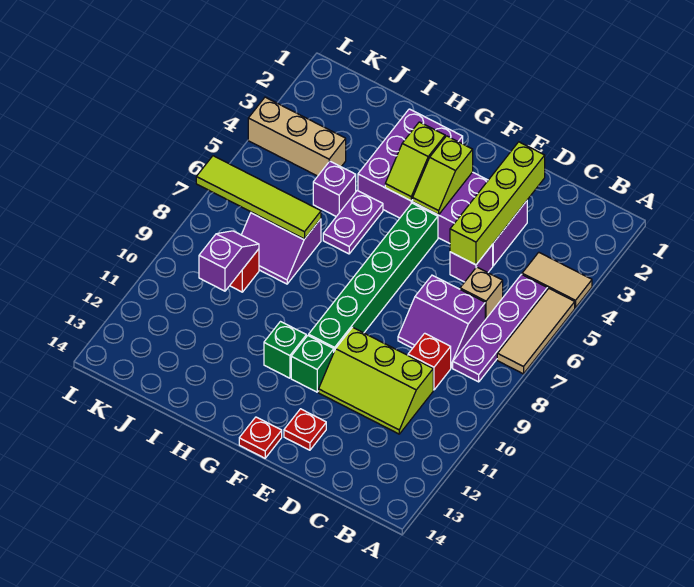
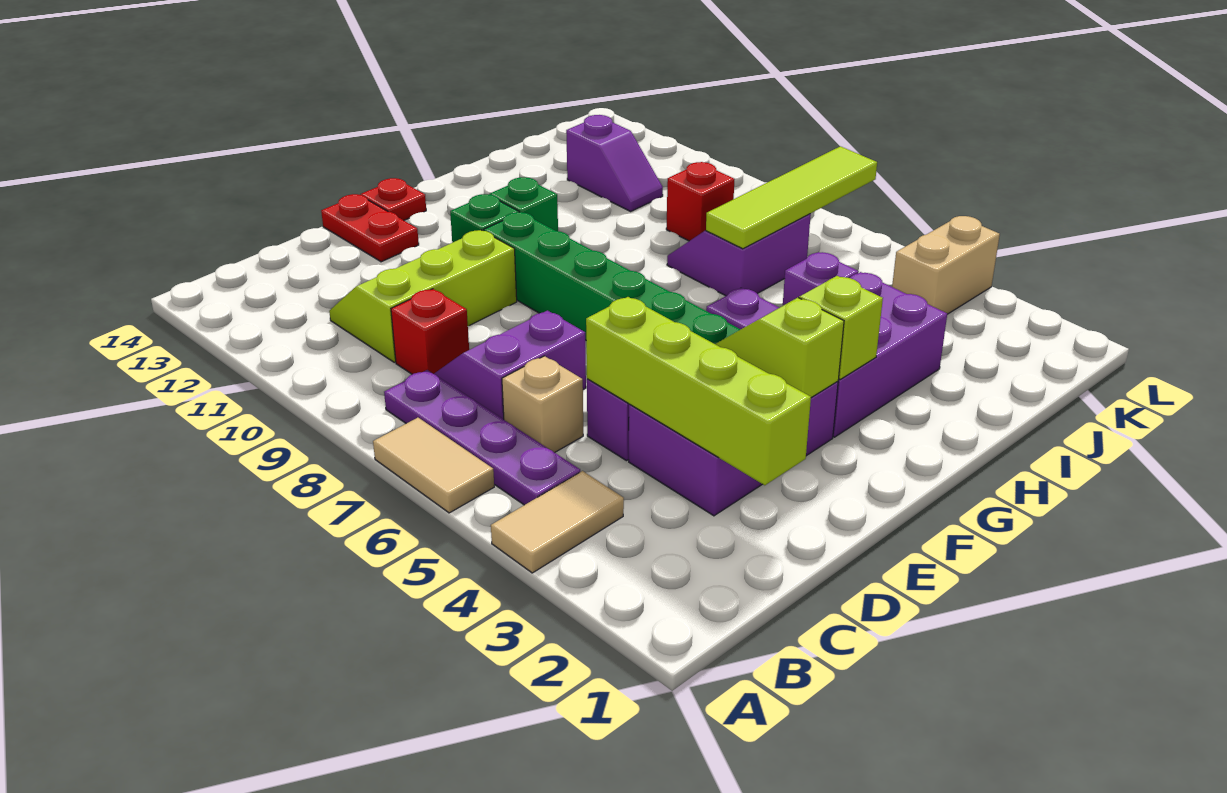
tan tile A5:A7 level 1 -> tan tile A6:A7 level 1
red plate E13 level 1 -> red plate E13:E14 level 1
purple brick G2:H4 level 1 -> purple brick G3:I4 level 1
tan brick J4:L4 level 1 -> tan brick K4:L4 level 1
purple slope J9:J10 level 2 top 10 -> purple slope J11:J12 level 1 top 12

